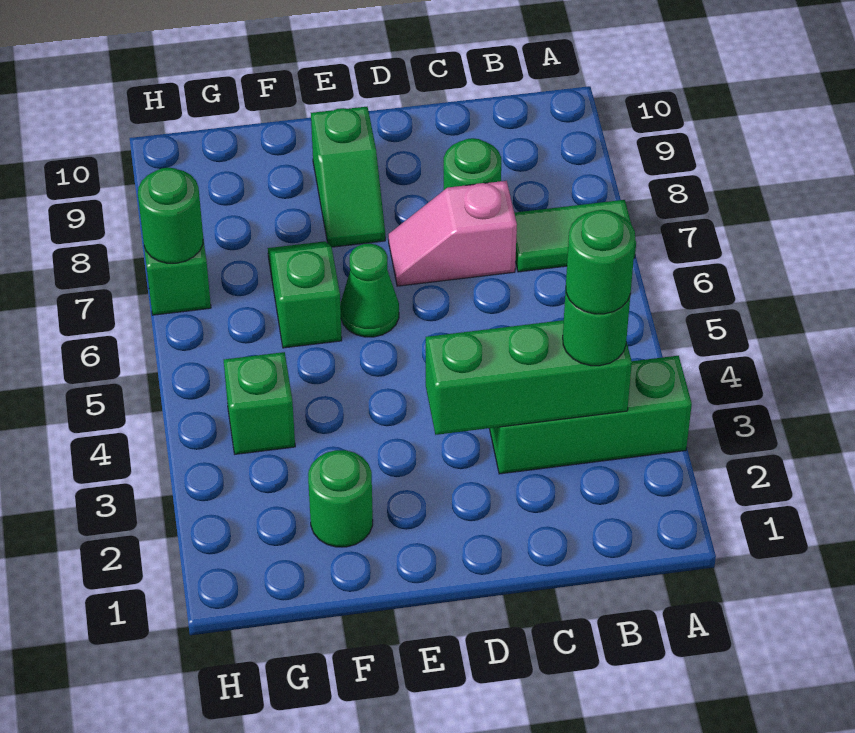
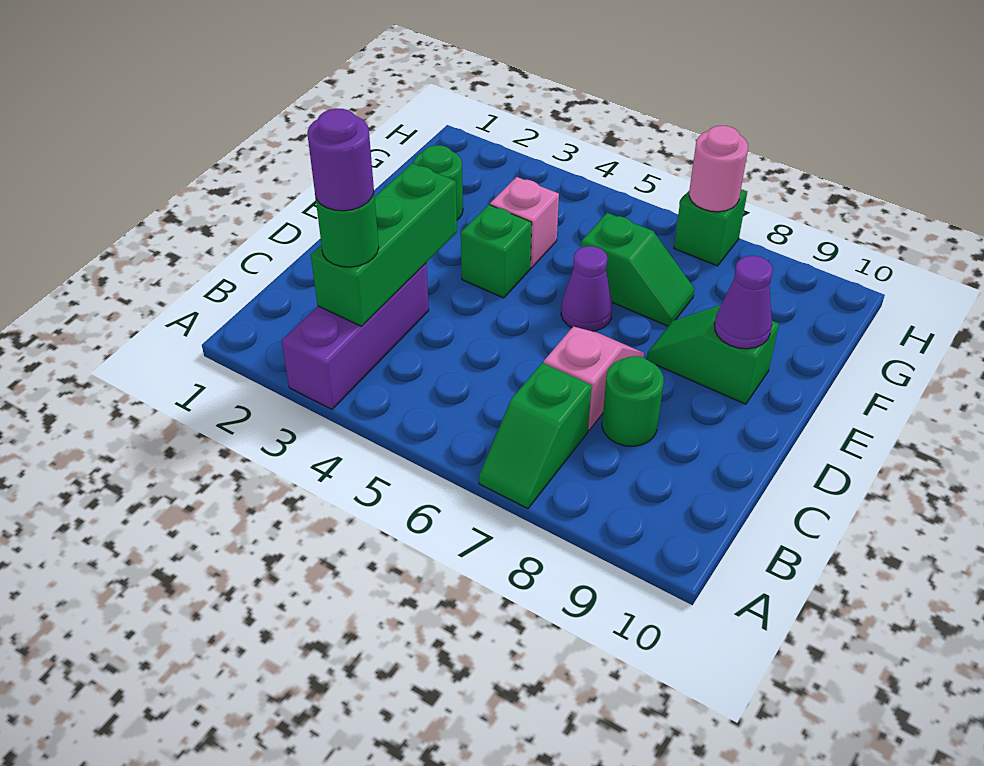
green brick A3:C3 level 1 -> purple brick A3:C3 level 1
green tile A7:B7 level 1 -> green slope A7:B7 level 1 top B
green round brick B3 level 4 -> purple round brick B3 level 4
green cone E6 level 1 -> purple cone E6 level 1
none -> purple cone E9 level 2
none -> pink brick F4 level 1
green brick G4 level 1 -> green brick E4 level 1
green round brick H7 level 2 -> pink round brick H7 level 2

